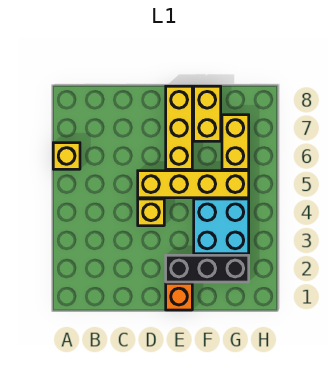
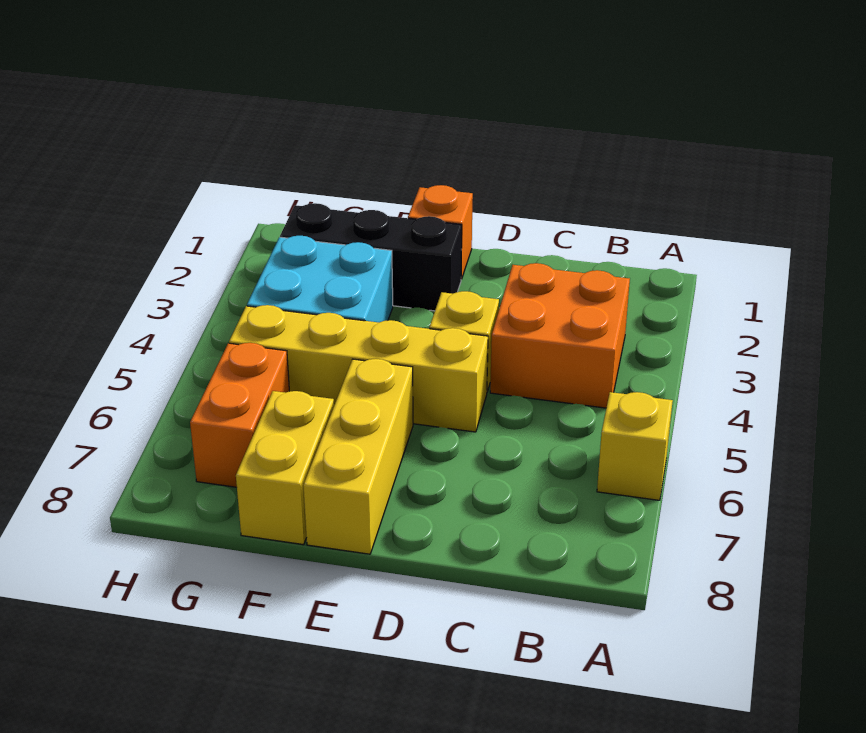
none -> orange brick B3:C4 level 1
yellow brick G6:G7 level 1 -> orange brick G6:G7 level 1

